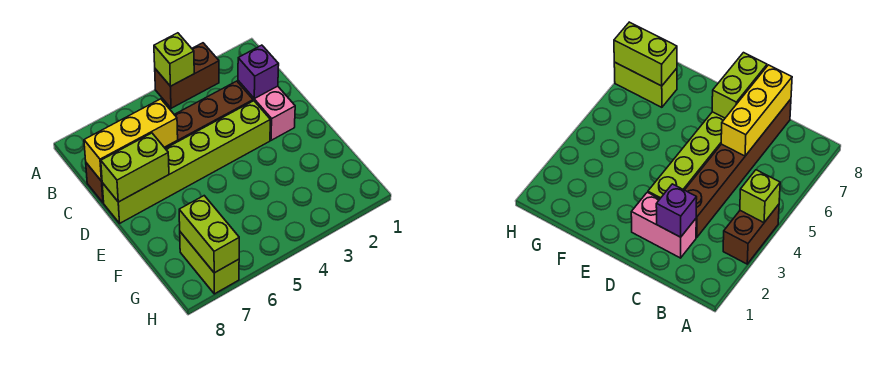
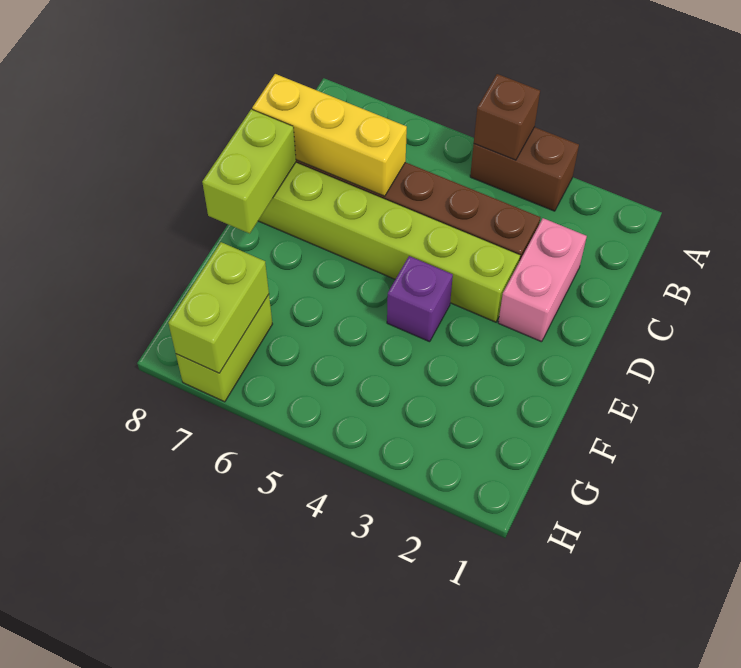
lime brick A4 level 2 -> brown brick A4 level 2
purple brick C2 level 2 -> purple brick E4 level 1
lime brick D7:D8 level 2 -> lime brick D8:E8 level 2

